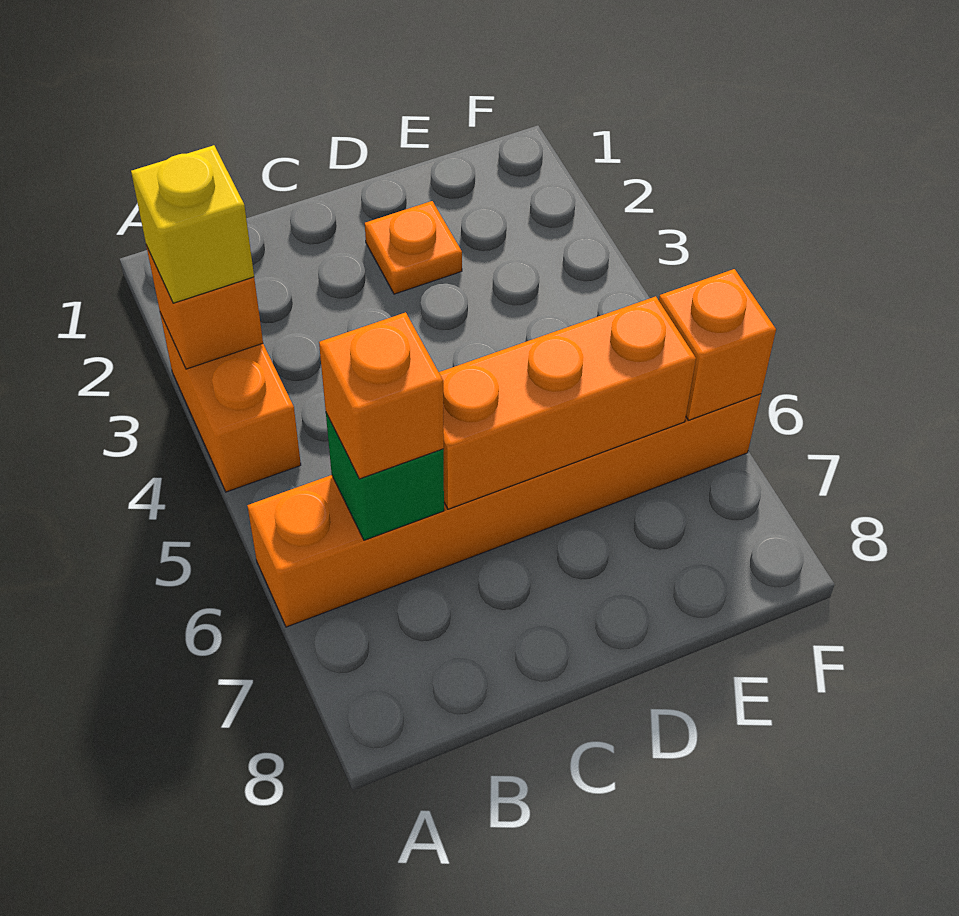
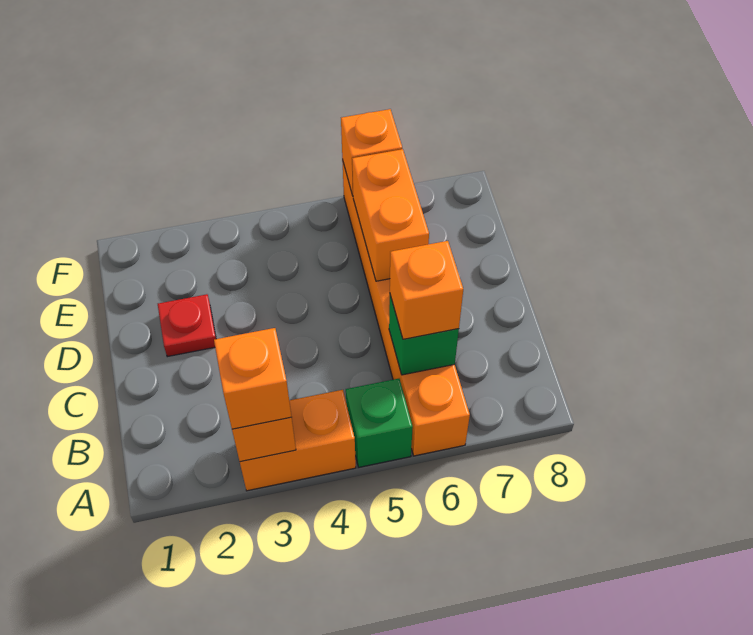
yellow brick A3 level 3 -> orange brick A3 level 3
none -> green brick A5 level 1
orange brick C6:E6 level 2 -> orange brick D6:E6 level 2
orange plate D2 level 1 -> red plate D2 level 1

